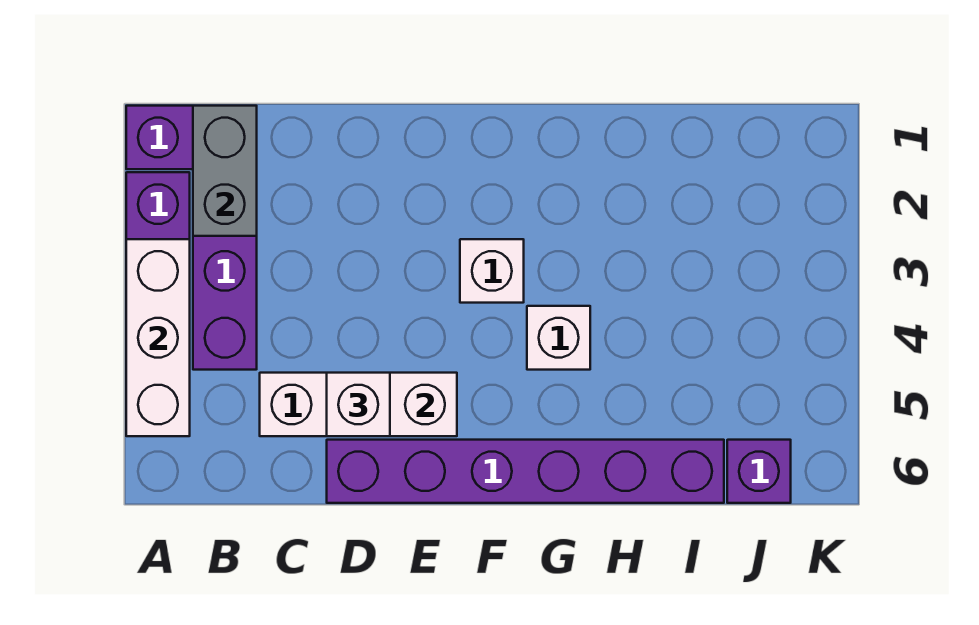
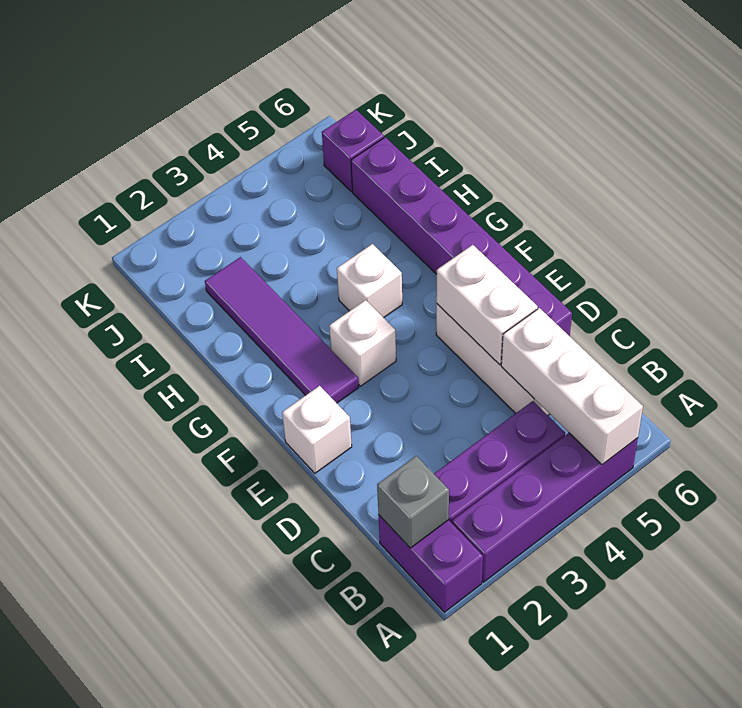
white brick A3:A5 level 2 -> white brick A5:C5 level 2
grey brick B1:B2 level 2 -> grey brick B1 level 2
white brick D5 level 3 -> white brick E1 level 1
none -> purple tile F2:I2 level 1

